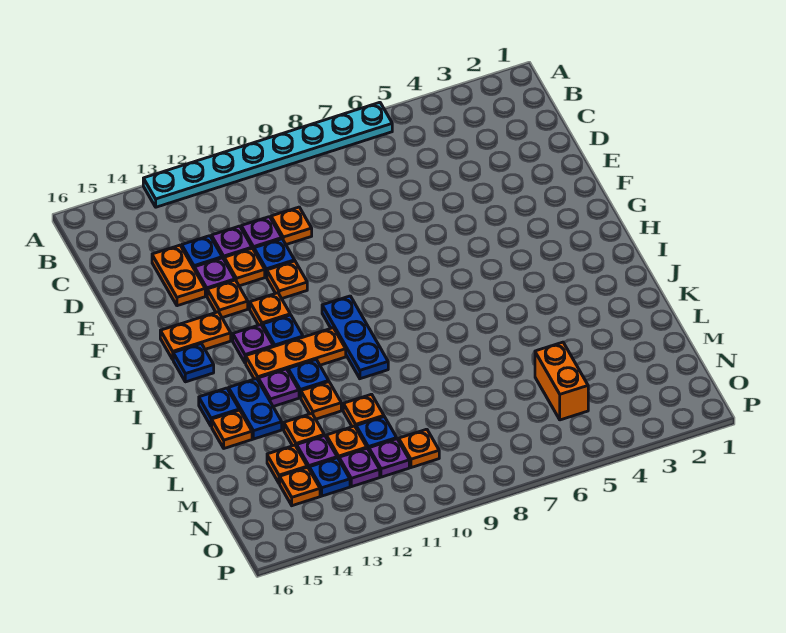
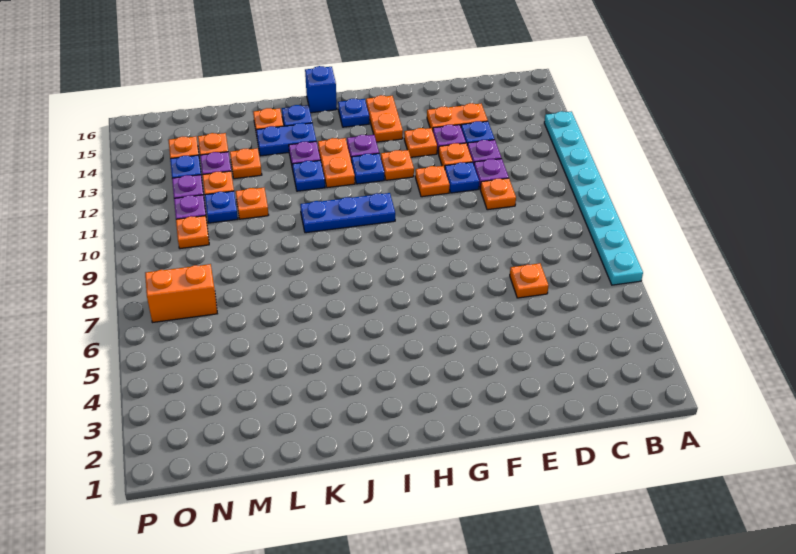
orange plate I11:I13 level 1 -> orange plate I12:I13 level 1
none -> blue brick I16 level 1
orange plate K12 level 1 -> orange plate D6 level 1
orange brick M5:N5 level 1 -> orange brick N7:O7 level 1

